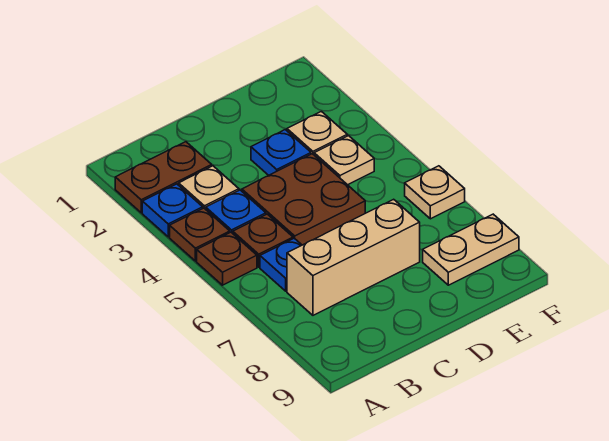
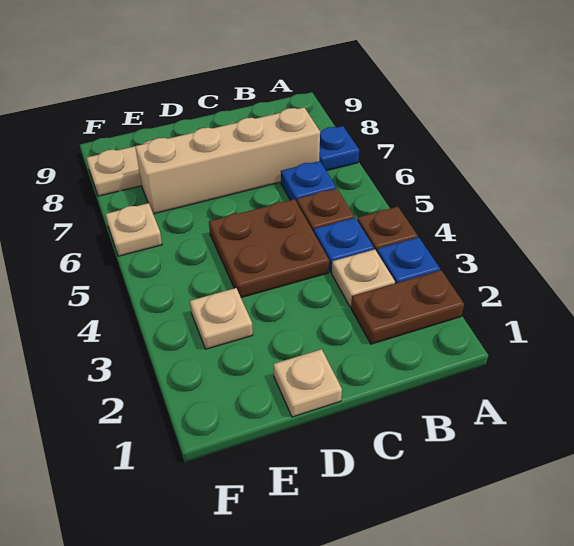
brown plate A5 level 1 -> none
tan brick B7:D7 level 1 -> tan brick B7:E7 level 1
blue plate D3 level 1 -> blue plate A7 level 1
tan plate E4 level 1 -> tan plate D1 level 1

